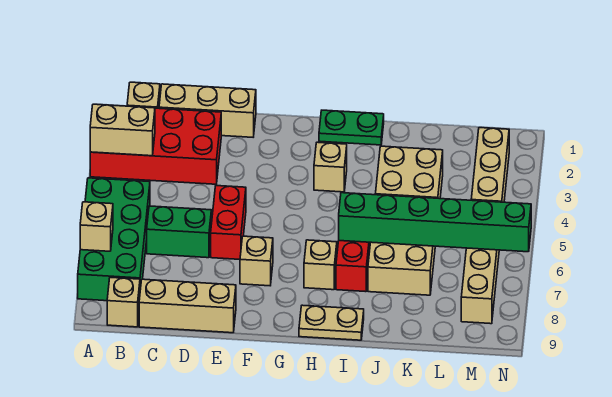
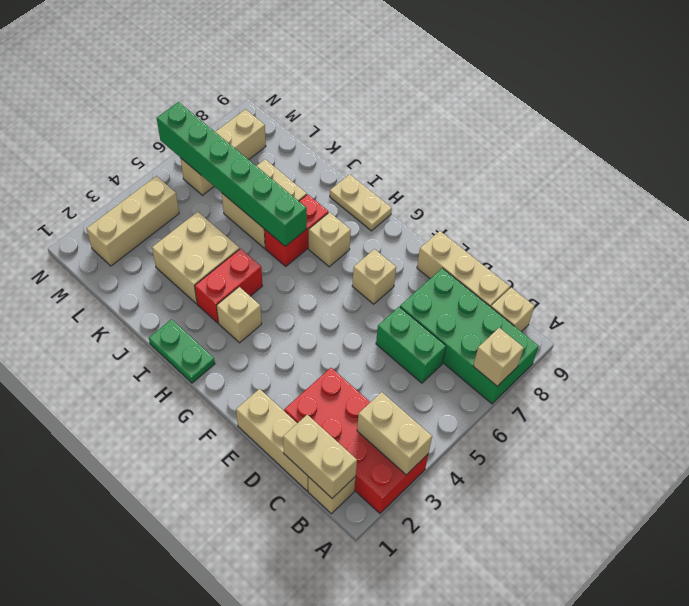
green brick A5:B8 level 1 -> green brick A7:D8 level 1
none -> tan brick B1:C1 level 2
red brick E5:E6 level 1 -> red brick I3:I4 level 1

